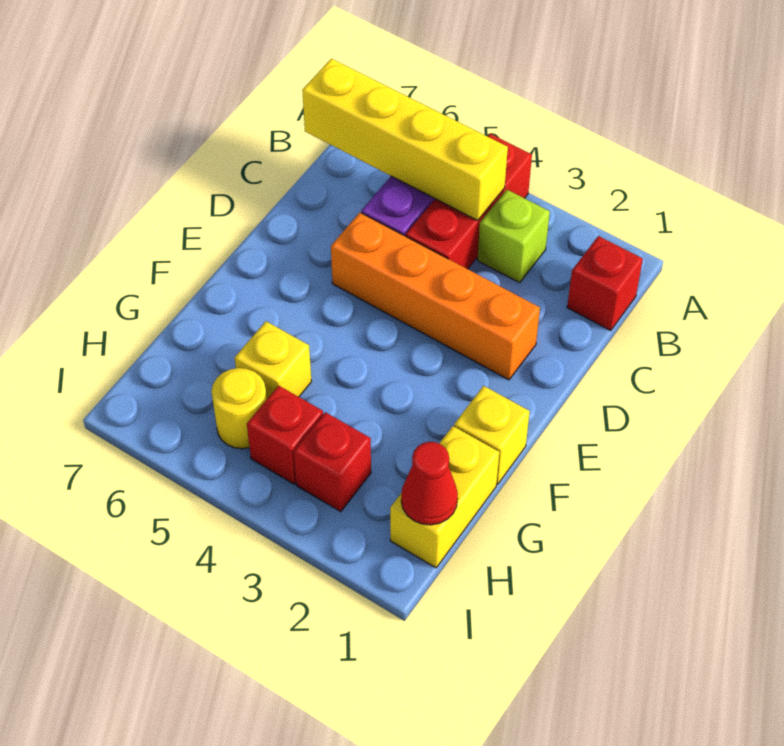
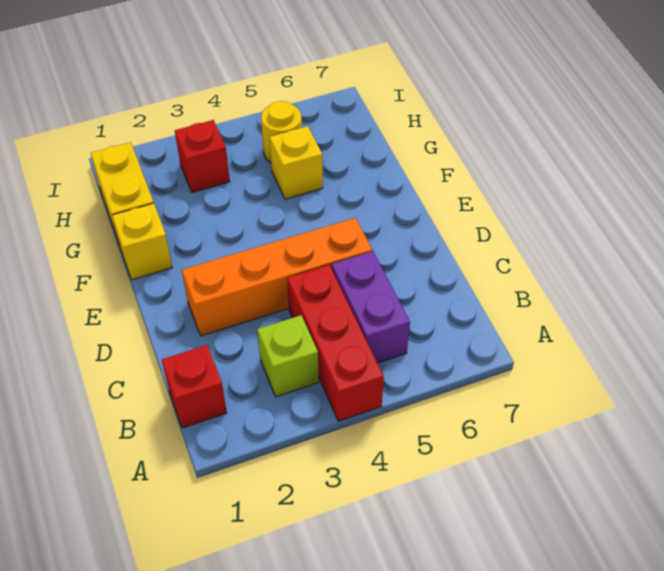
yellow brick B4:B7 level 2 -> none
red cone H1 level 2 -> none
red brick H4 level 1 -> none

